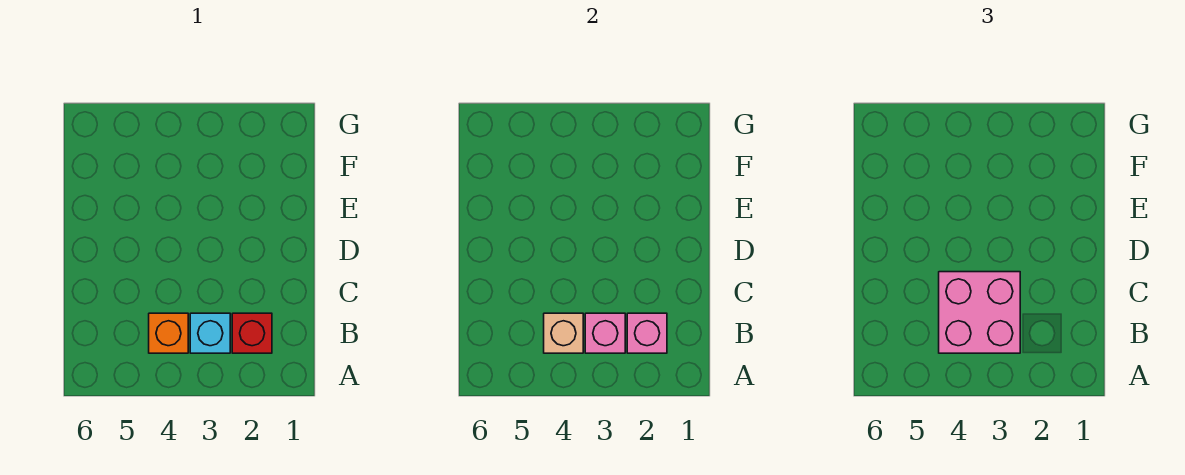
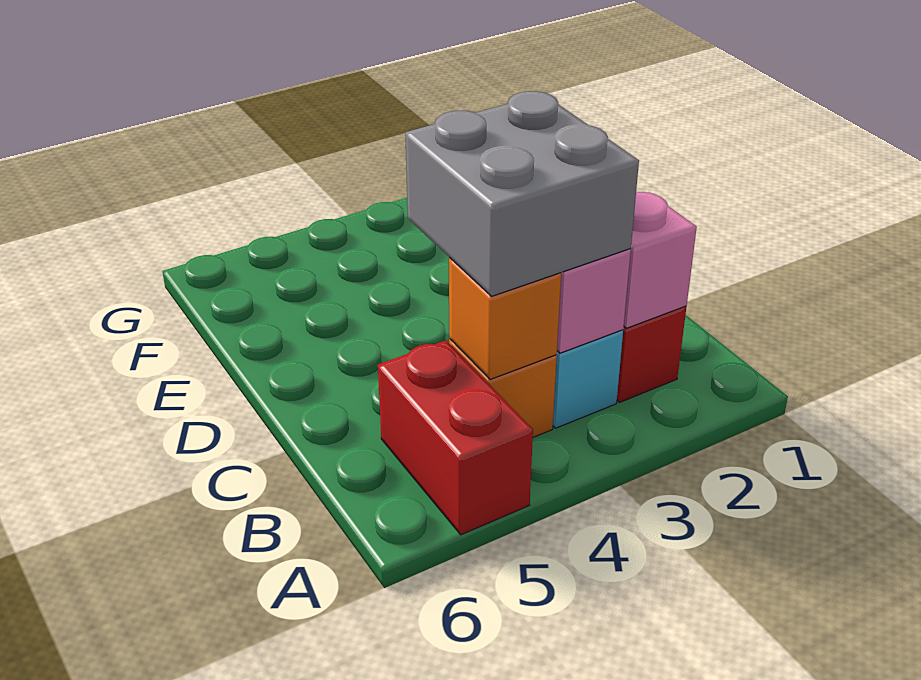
none -> red brick A5:B5 level 1
pink brick B3:C4 level 3 -> grey brick B3:C4 level 3
tan brick B4 level 2 -> orange brick B4 level 2

